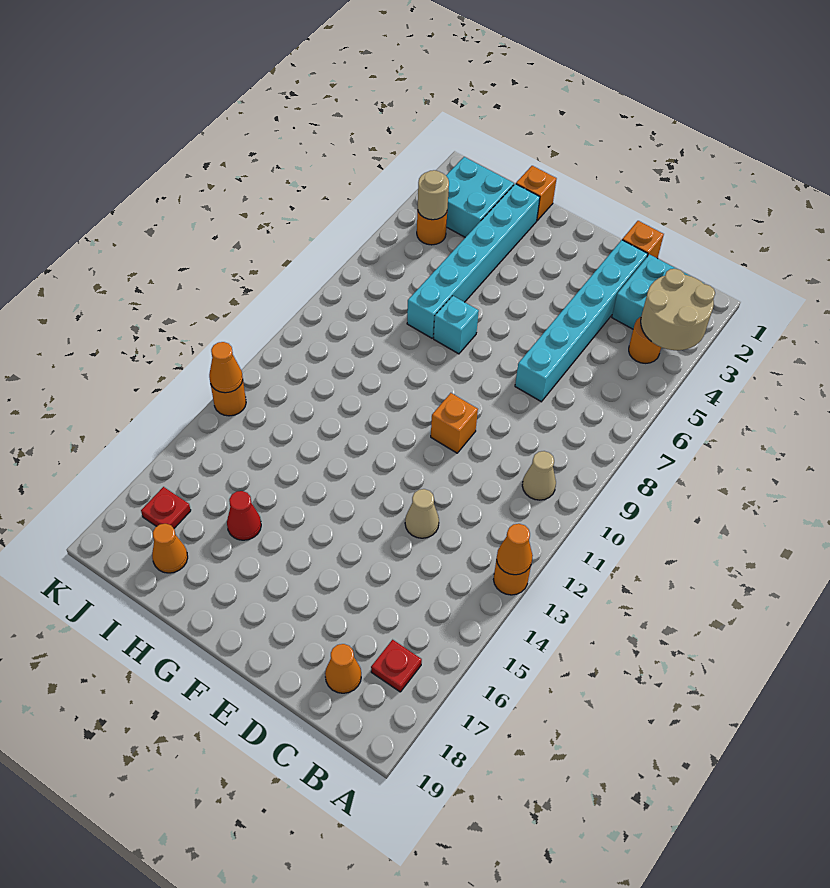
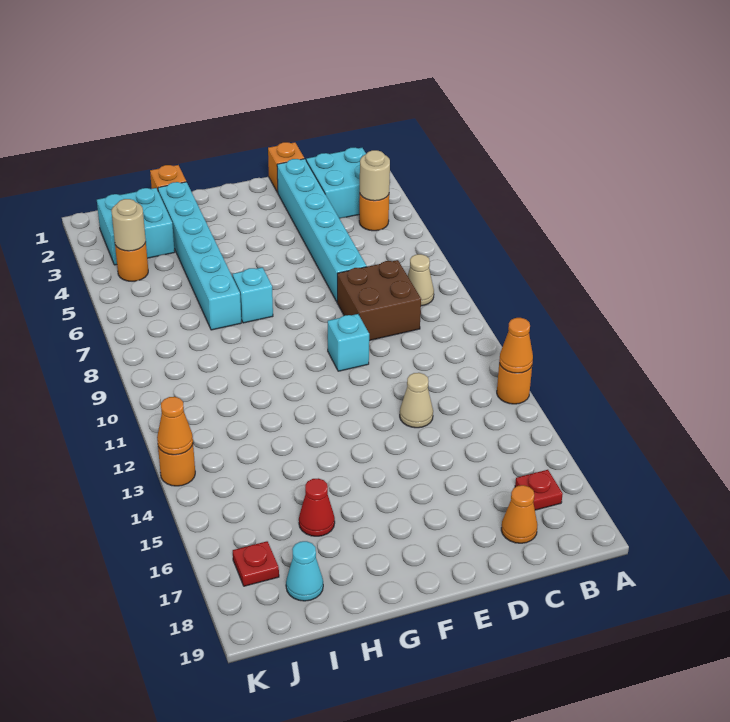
tan round brick A3:B4 level 2 -> tan round brick B4 level 2
tan cone B10 level 1 -> tan cone B8 level 1
none -> brown brick C8:D9 level 1
orange brick E10 level 1 -> cyan brick E10 level 1
orange cone I18 level 1 -> cyan cone I18 level 1

